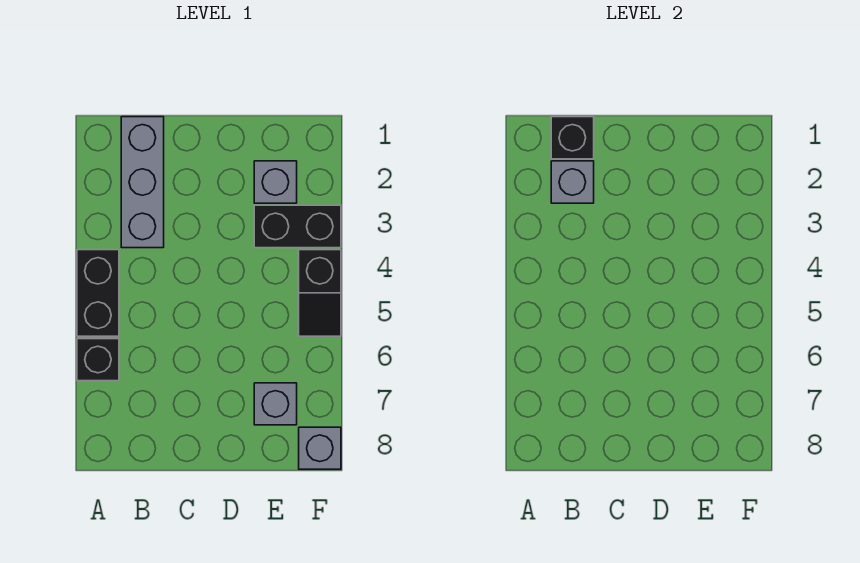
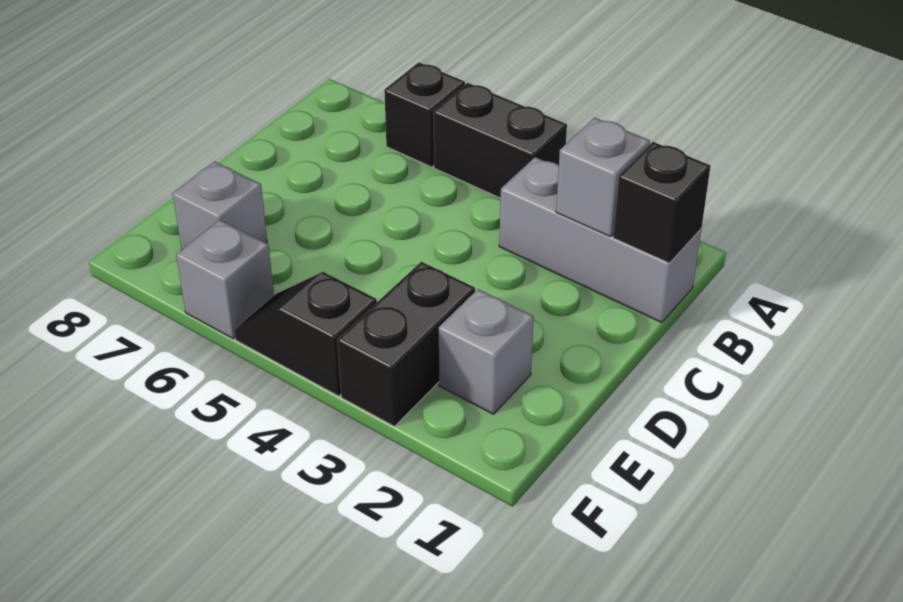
grey brick F8 level 1 -> grey brick F6 level 1

